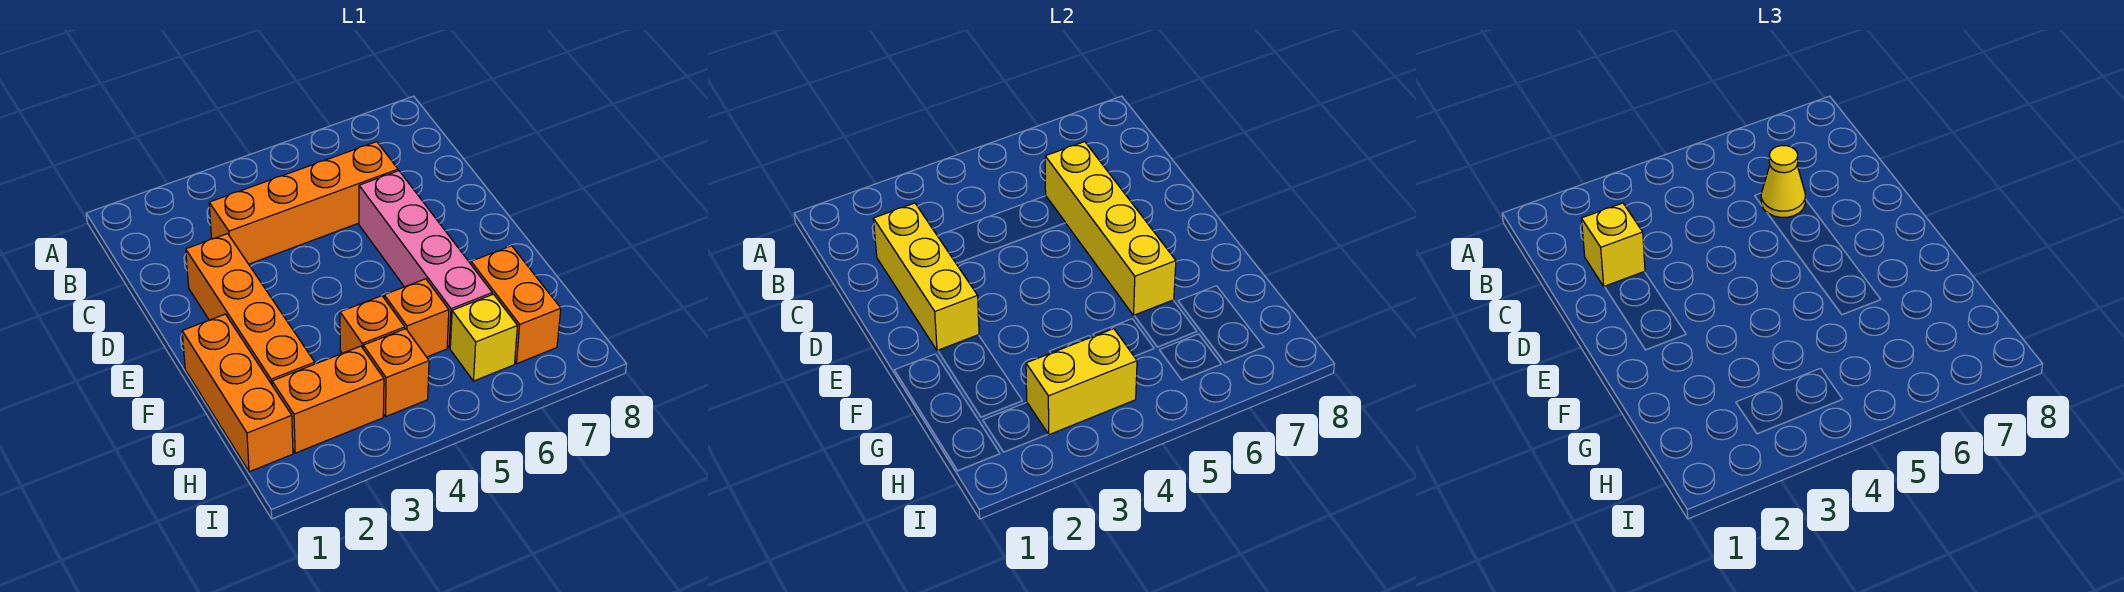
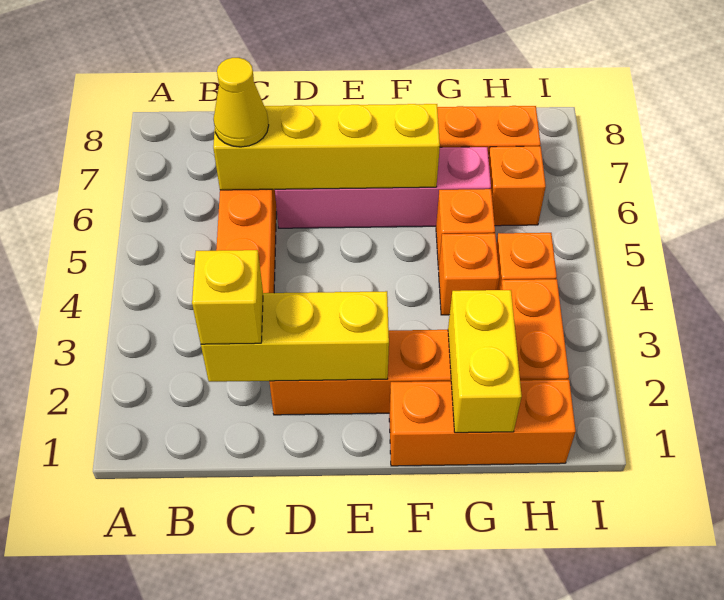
yellow brick H3:H4 level 2 -> yellow brick G1:G2 level 2
yellow brick H6 level 1 -> orange brick H6 level 1

